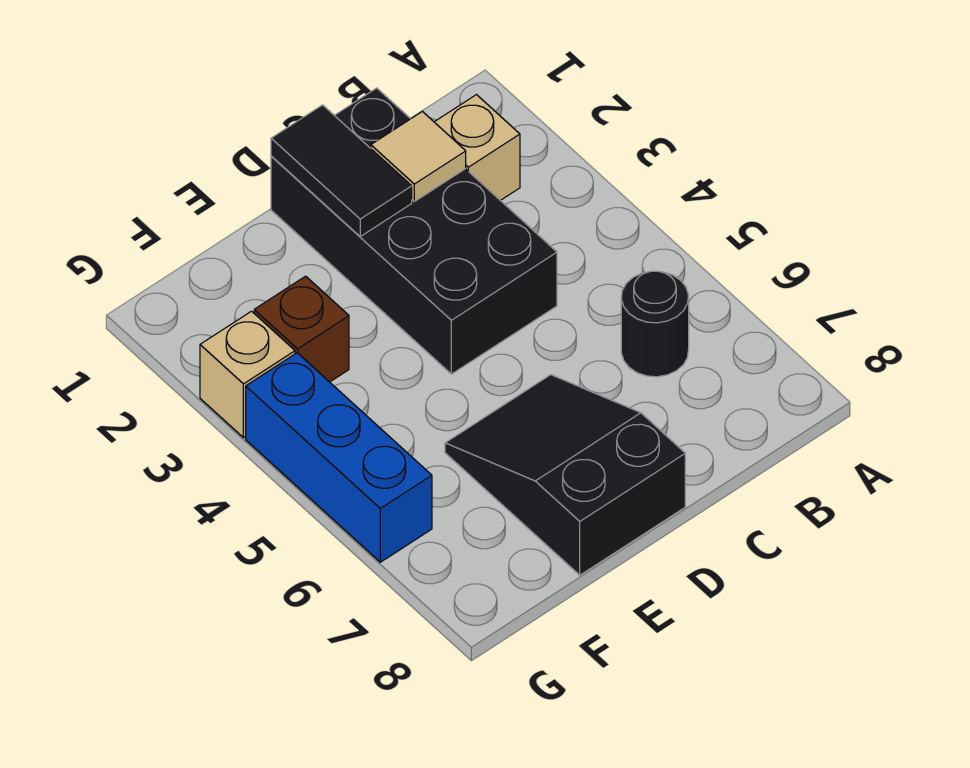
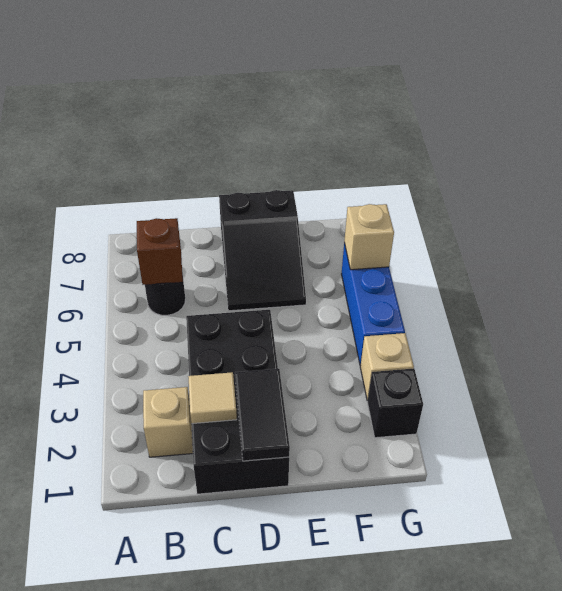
brown brick F3 level 1 -> brown brick B6 level 2
none -> black brick G2 level 1
none -> tan brick G6 level 2

